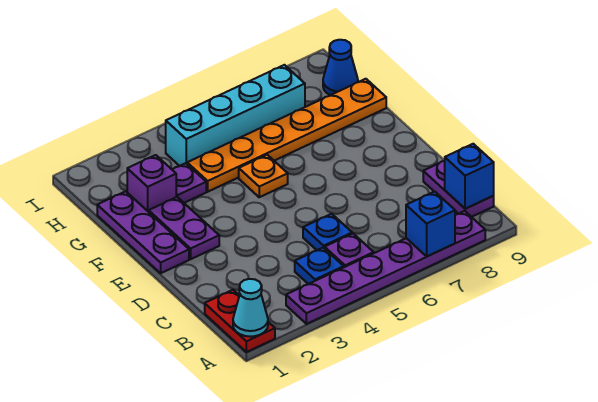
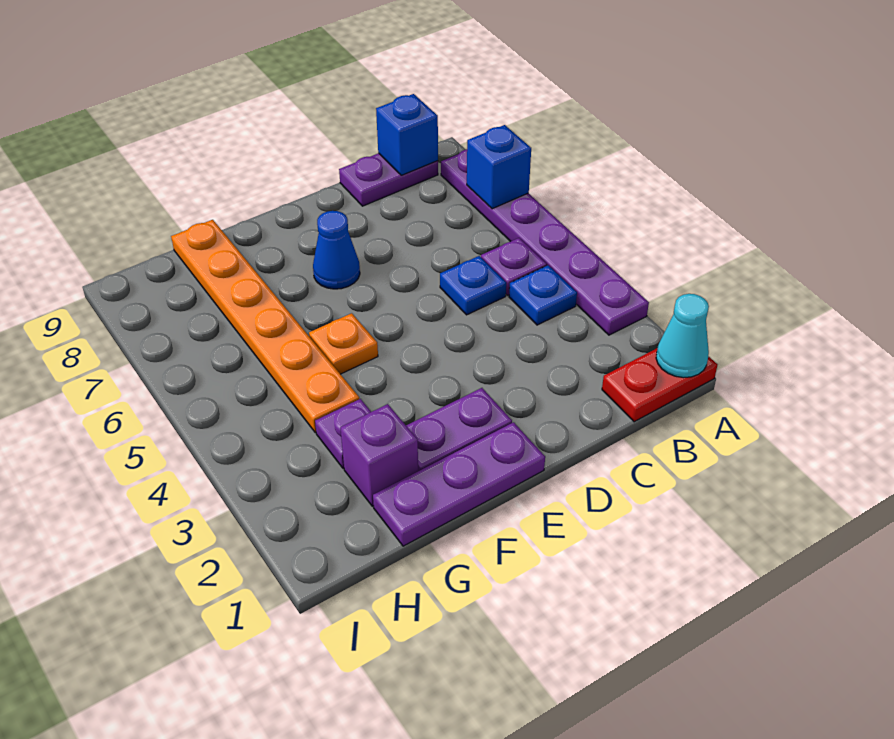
cyan brick H4:H7 level 1 -> none
blue cone H9 level 1 -> blue cone E7 level 1

